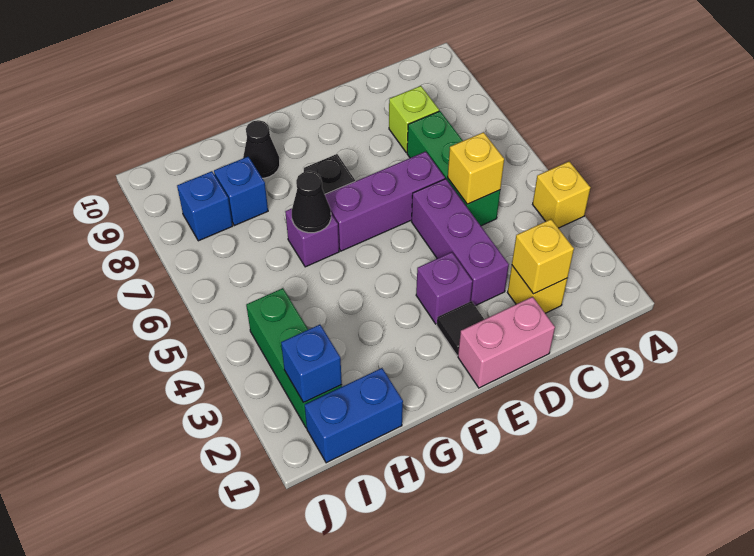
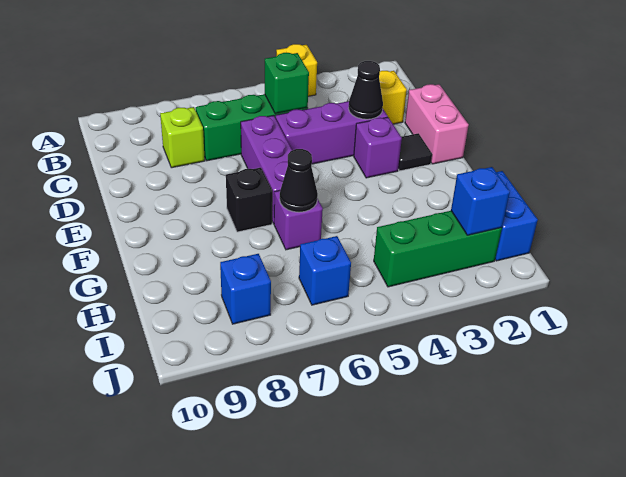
yellow brick C2 level 2 -> none
yellow brick C5 level 2 -> green brick C5 level 2
black cone G9 level 1 -> black cone D3 level 2
blue brick H8 level 1 -> blue brick I6 level 1

